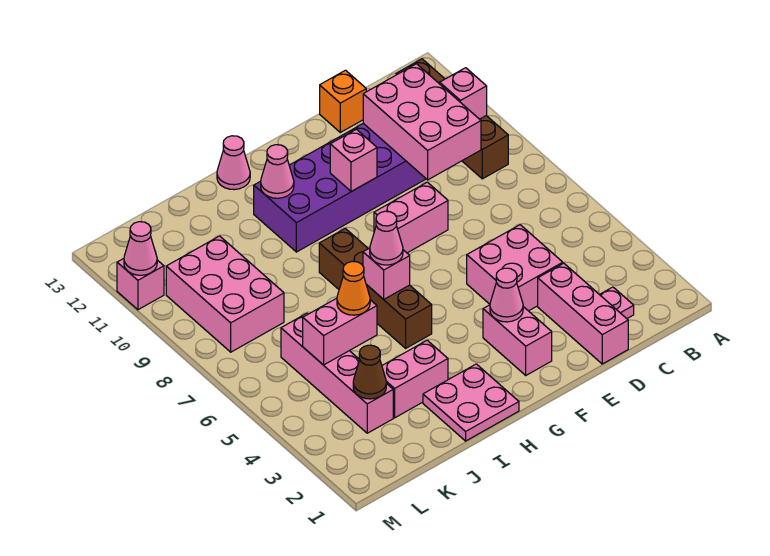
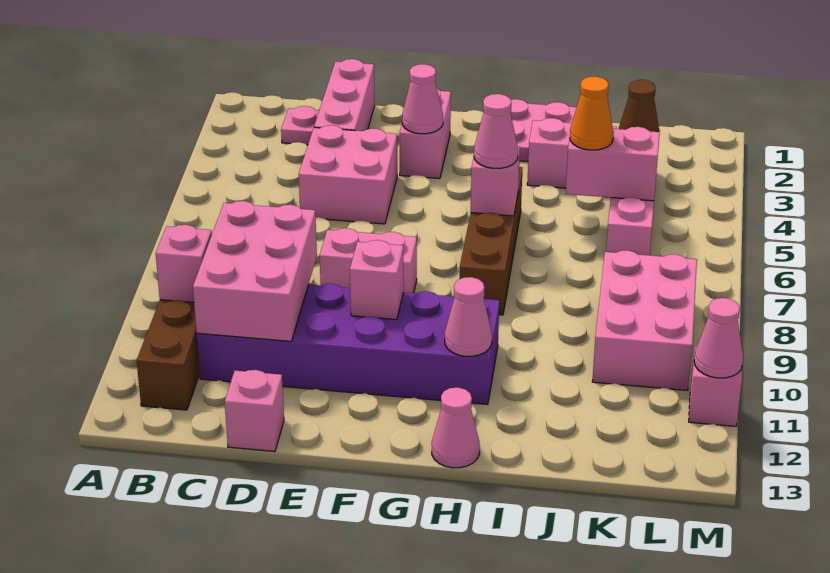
orange brick D13 level 1 -> pink brick D13 level 1

